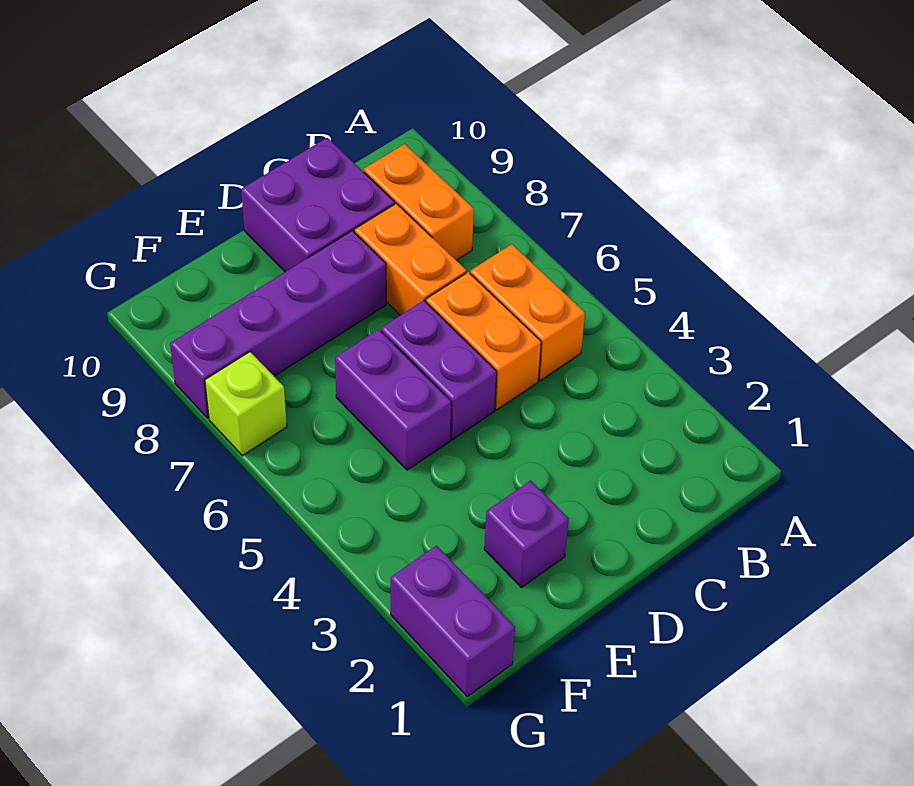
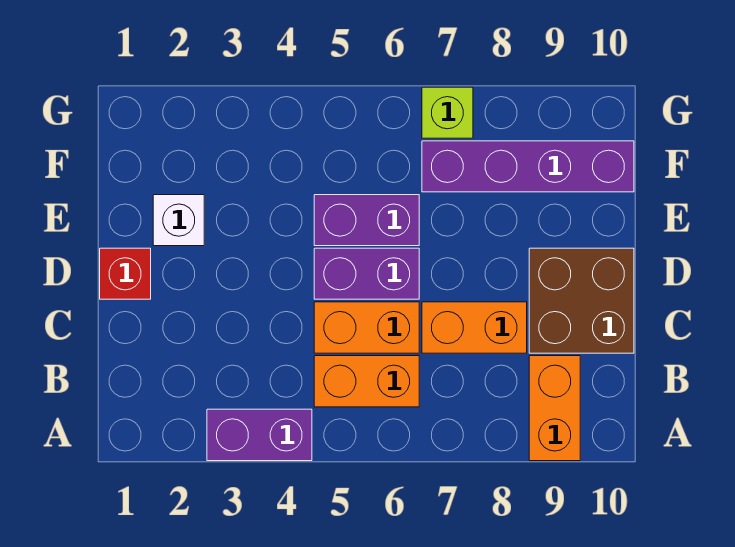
orange brick B8:B9 level 1 -> orange brick A9:B9 level 1
purple brick C9:D10 level 1 -> brown brick C9:D10 level 1
none -> red brick D1 level 1
purple brick D8:G8 level 1 -> purple brick F7:F10 level 1
purple brick E2 level 1 -> white brick E2 level 1
purple brick G1:G2 level 1 -> purple brick A3:A4 level 1

